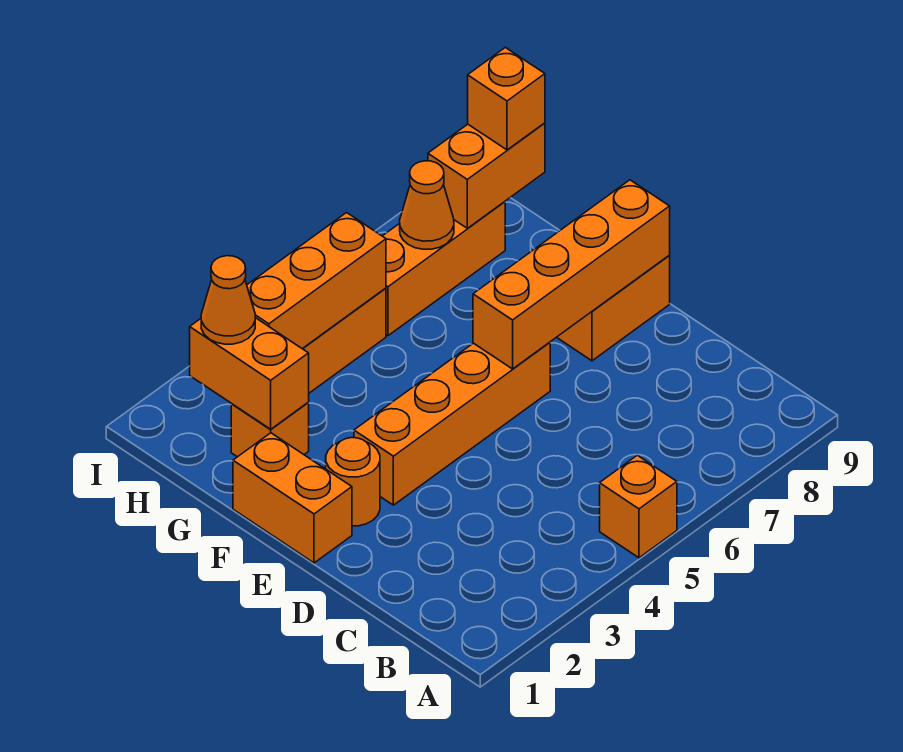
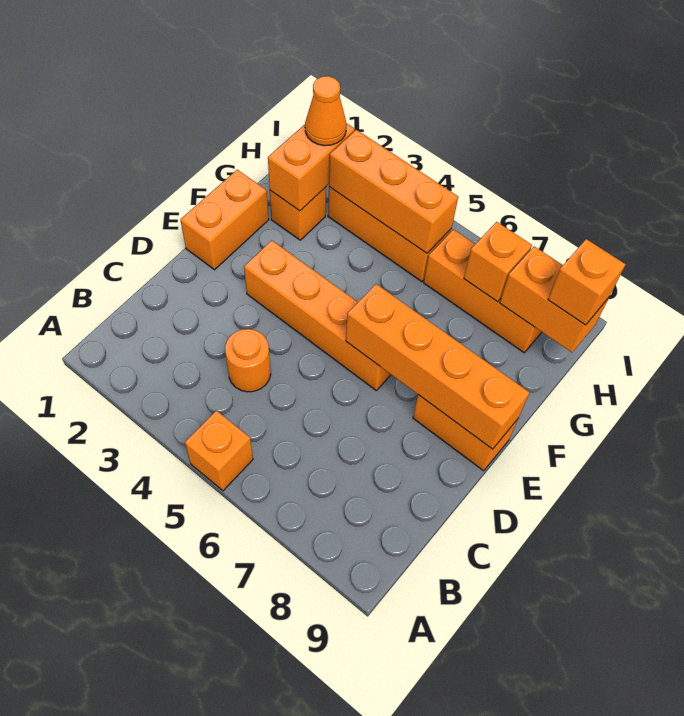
orange round brick E2 level 1 -> orange round brick C4 level 1
orange cone H7 level 2 -> orange brick H7 level 2

